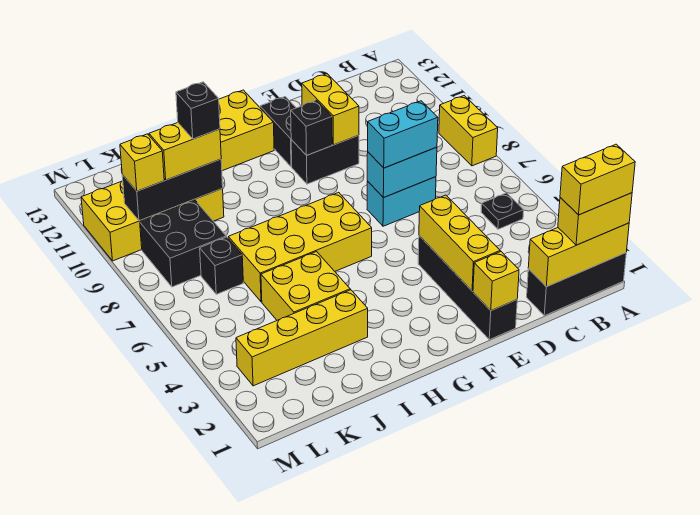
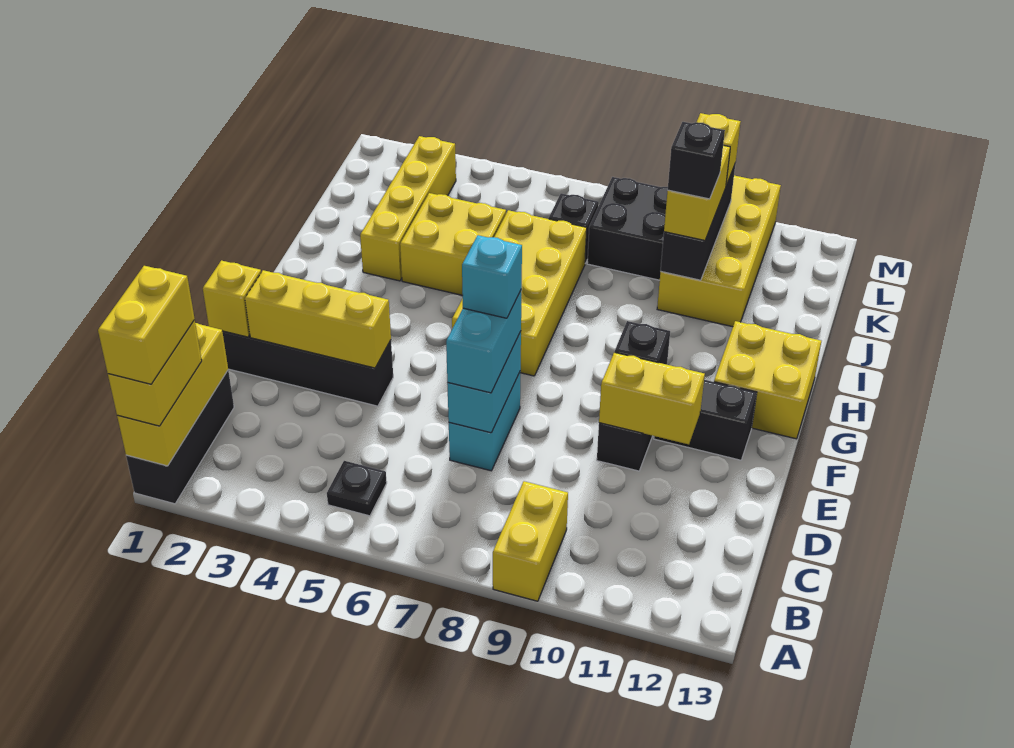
yellow brick A8:A9 level 1 -> yellow brick A9:B9 level 1
none -> cyan brick E7 level 4

